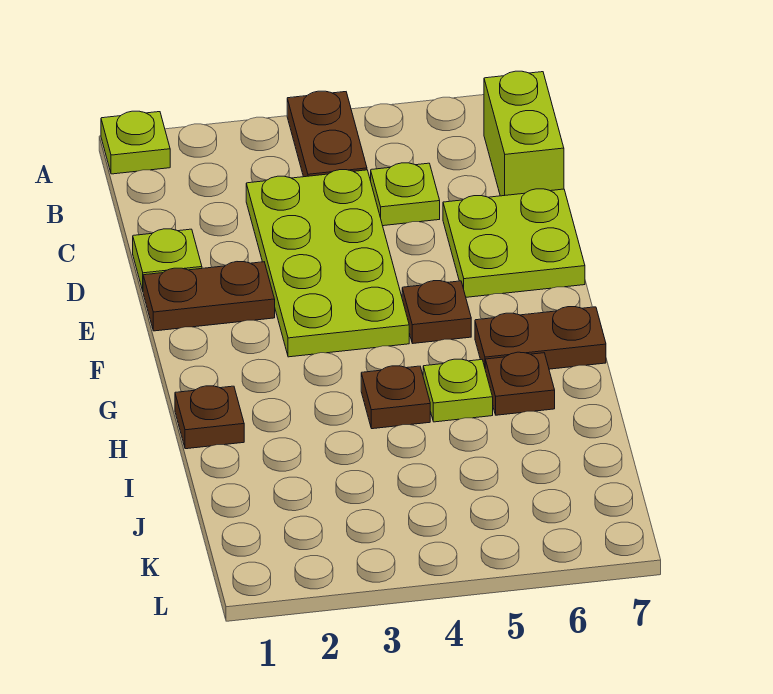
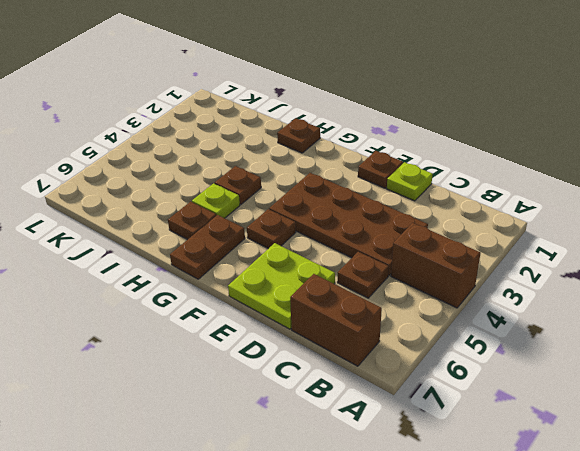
lime plate A1 level 1 -> none
brown plate A4:B4 level 1 -> brown brick A4:B4 level 1
lime brick B7:C7 level 1 -> brown brick B7:C7 level 1
lime plate C3:F4 level 1 -> brown plate C3:F4 level 1
lime plate C5 level 1 -> brown plate C5 level 1
brown plate E1:E2 level 1 -> brown plate E1 level 1

